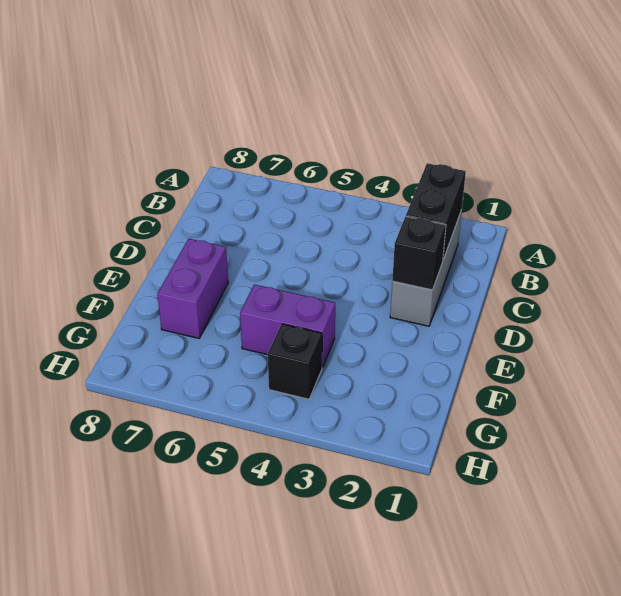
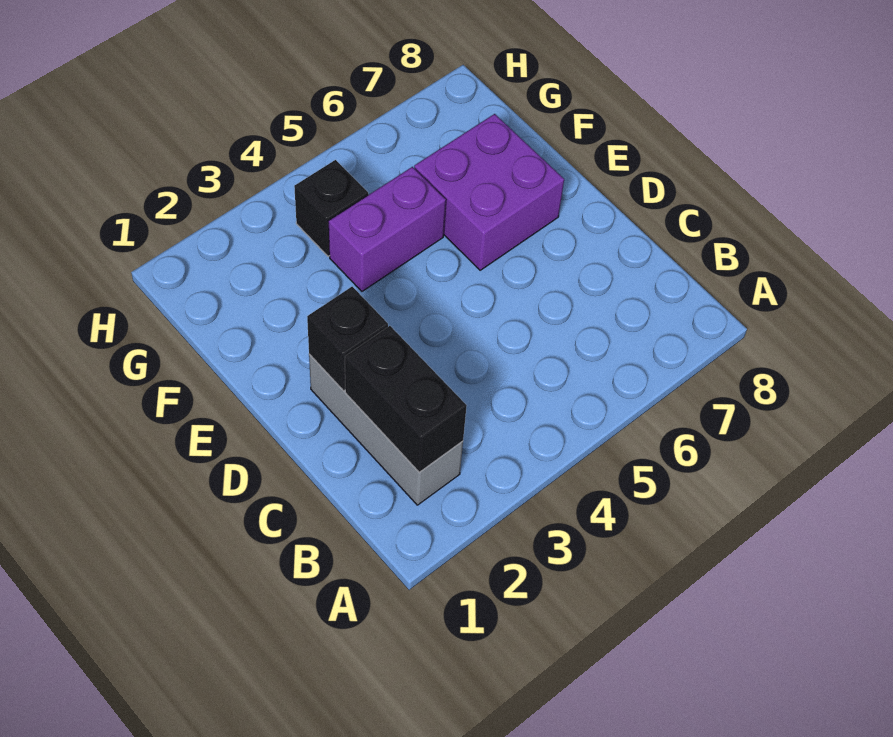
purple brick E7:F7 level 1 -> purple brick E6:F7 level 1

